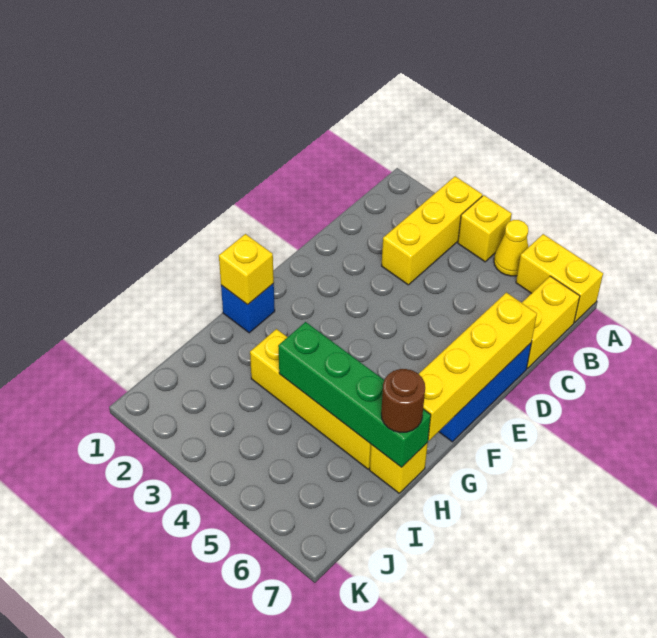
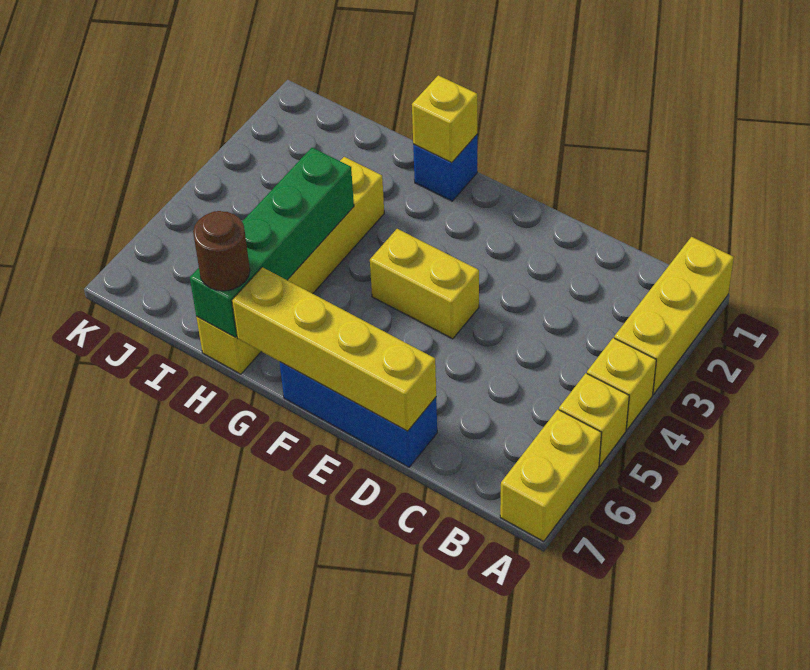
yellow brick A3:C3 level 1 -> yellow brick A1:A3 level 1
yellow cone A5 level 1 -> yellow brick A5 level 1
yellow brick B7:C7 level 1 -> yellow brick E4:F4 level 1

